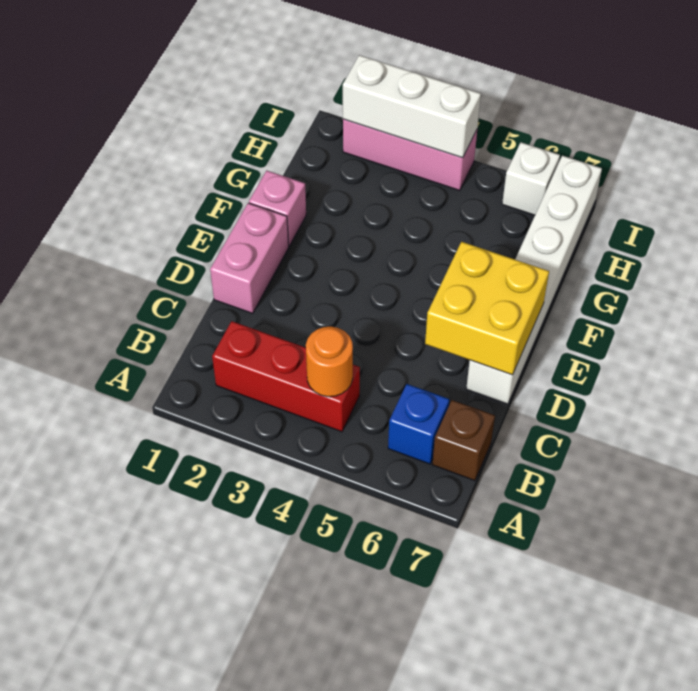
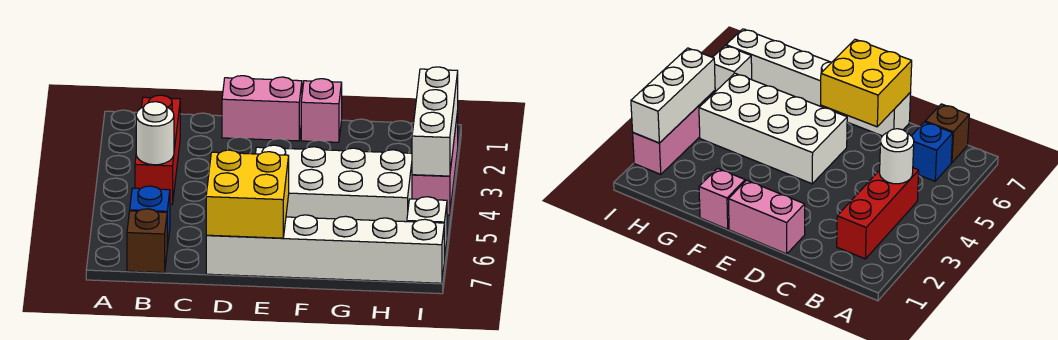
orange round brick B4 level 2 -> white round brick B4 level 2
none -> white brick E4:H5 level 1

